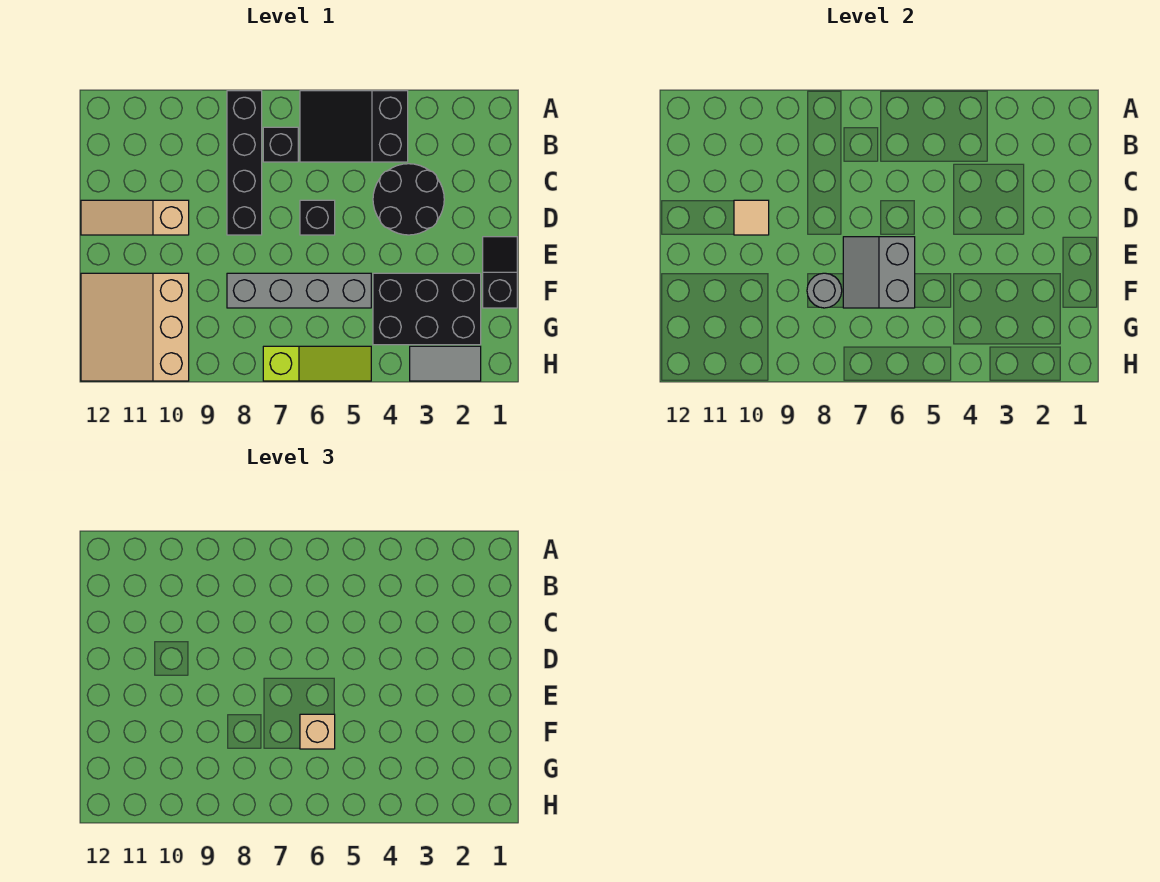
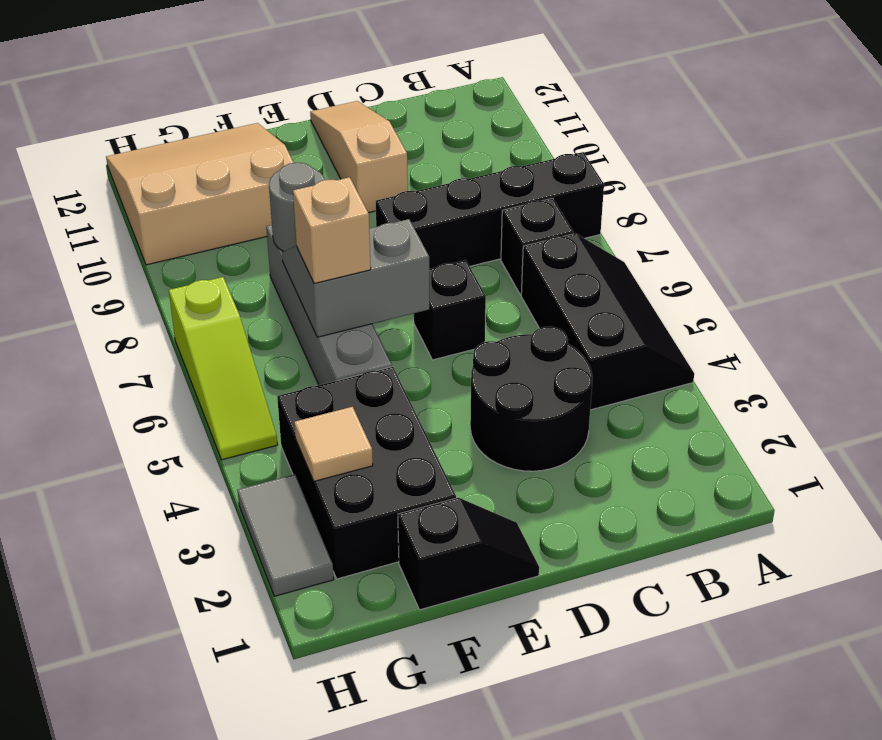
black slope A4:B6 level 1 top 4 -> black slope A4:B6 level 1 top B
tan tile D10 level 2 -> tan tile G3 level 2

